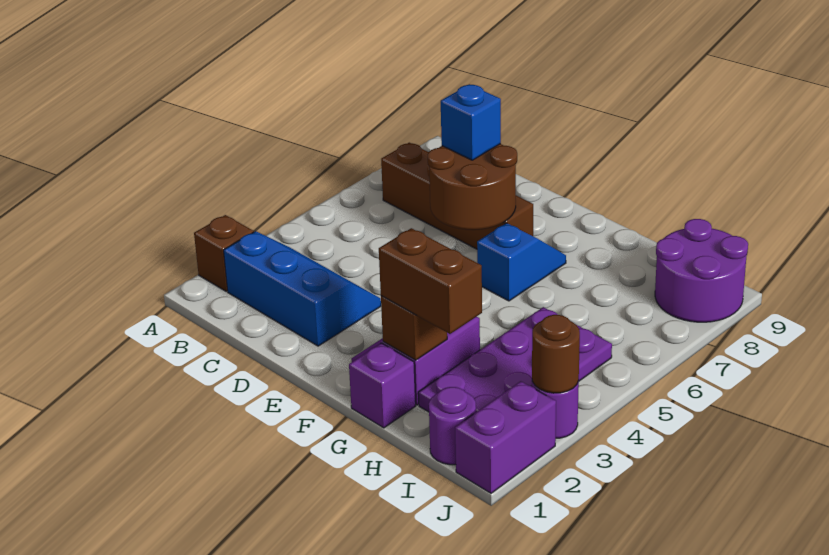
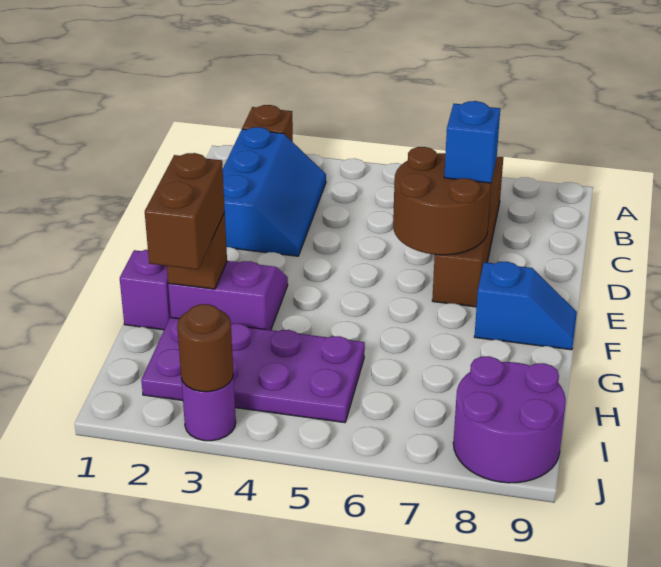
blue slope F6:F7 level 1 top 6 -> blue slope F8:F9 level 1 top 8
purple round brick I1 level 1 -> none
purple brick J1:J2 level 1 -> none

